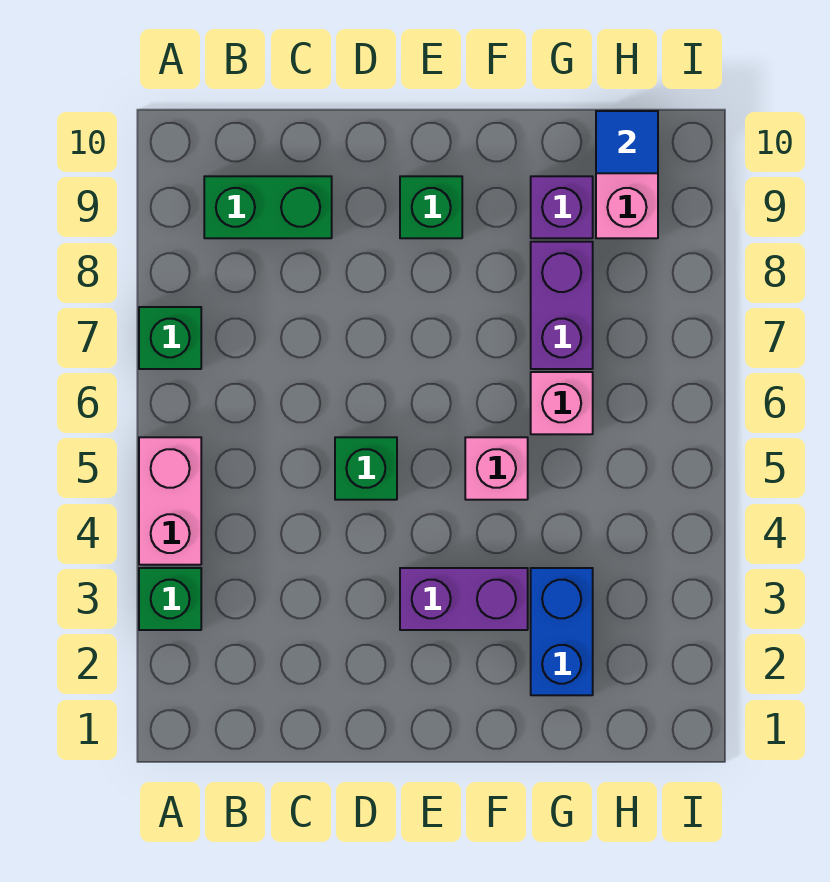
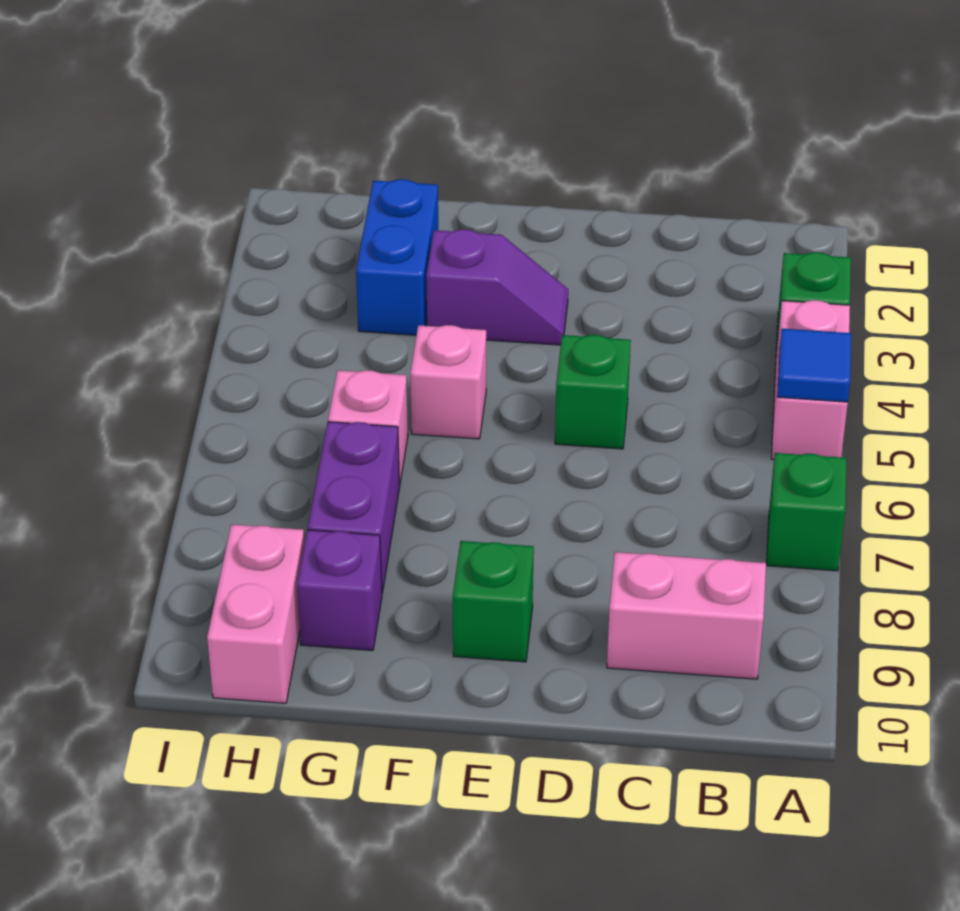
green brick B9:C9 level 1 -> pink brick B9:C9 level 1
purple brick E3:F3 level 1 -> purple slope E3:F3 level 1 top F
blue tile H10 level 2 -> blue tile A5 level 2

